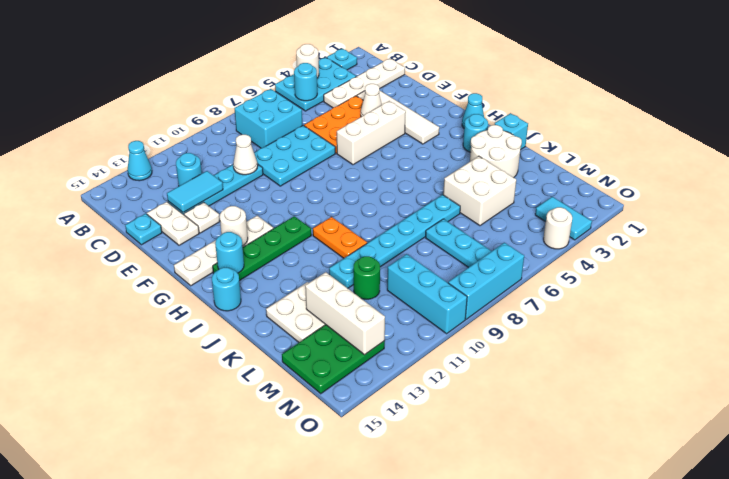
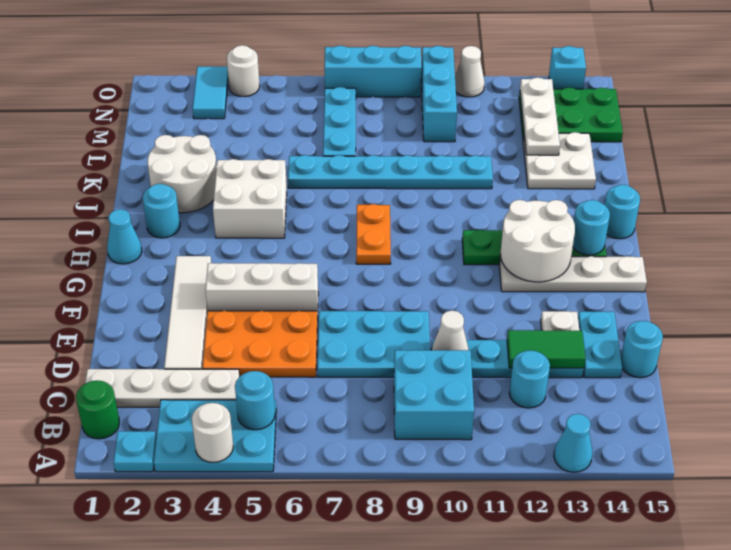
cyan brick B7:C8 level 1 -> cyan brick B9:C10 level 1
cyan tile D12:D13 level 2 -> green tile D12:D13 level 2
white plate D14:E14 level 1 -> cyan plate D14:E14 level 1
cyan plate D15 level 1 -> cyan round brick D15 level 1
white cone E4 level 2 -> white cone O11 level 1
white round brick G13 level 2 -> white round brick G12:H13 level 2
orange plate I10:J10 level 1 -> orange plate H8:I8 level 1
cyan brick J1 level 1 -> cyan brick O14 level 1
white brick K4:L5 level 1 -> white brick I4:J5 level 1
green round brick L11 level 1 -> green round brick B1 level 1
white brick L13:N13 level 2 -> white plate L13:N13 level 2

